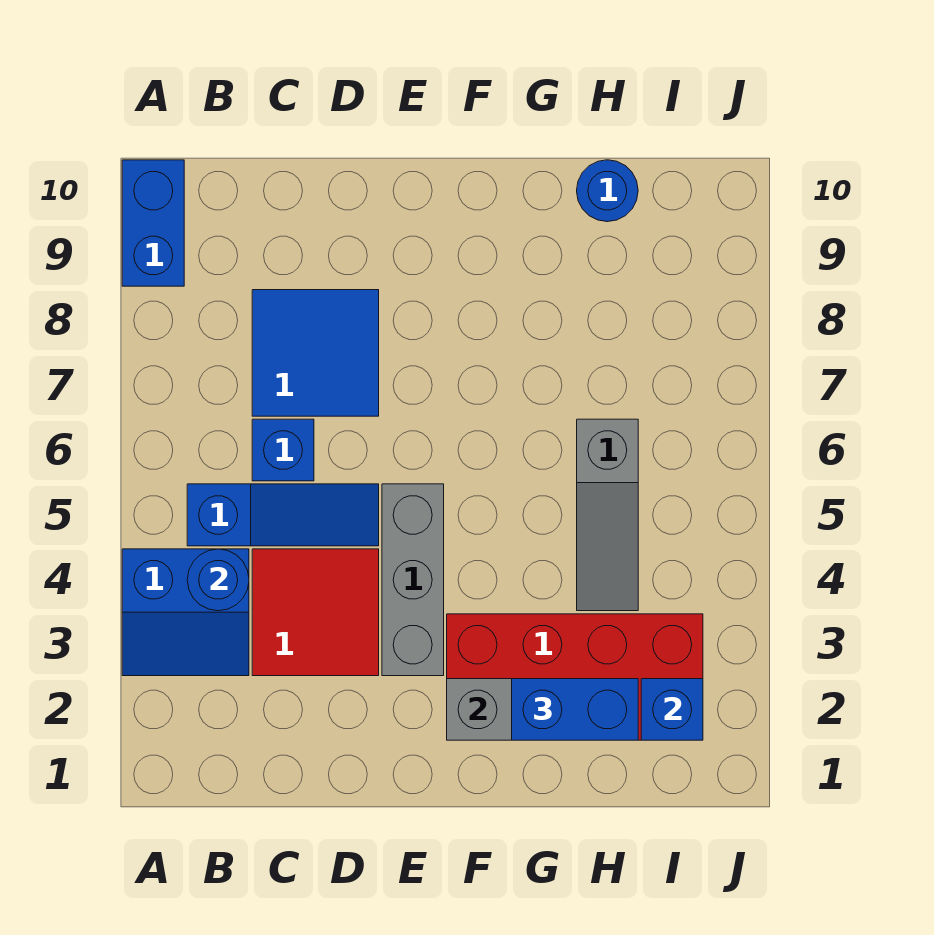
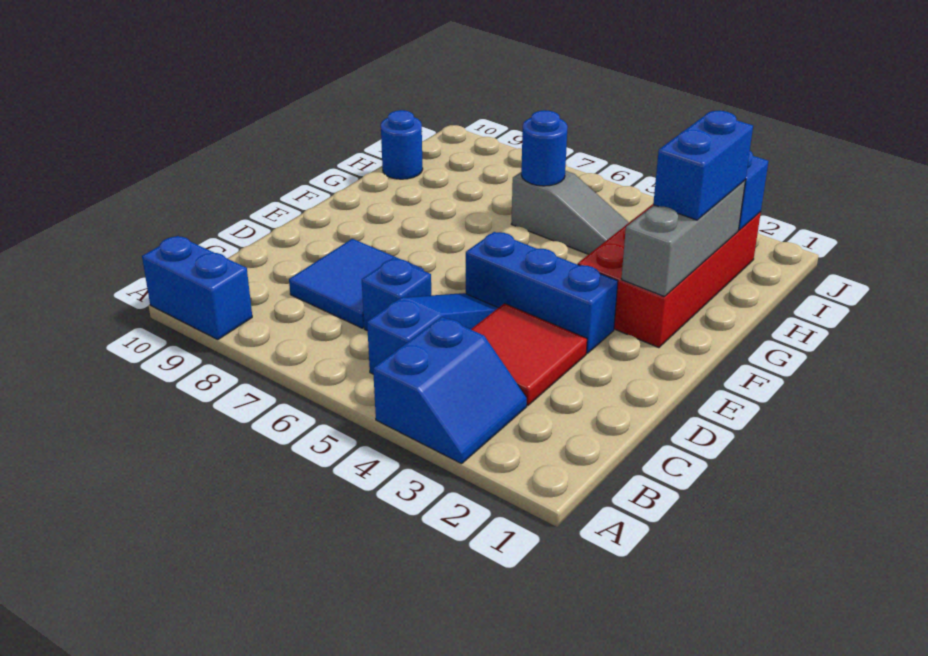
blue round brick B4 level 2 -> blue round brick H6 level 2
grey brick E3:E5 level 1 -> blue brick E3:E5 level 1

